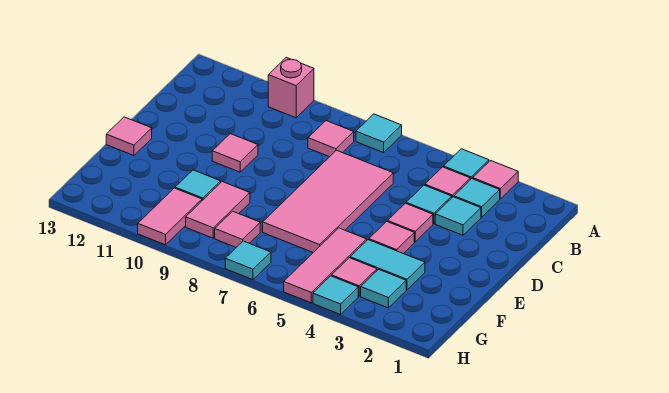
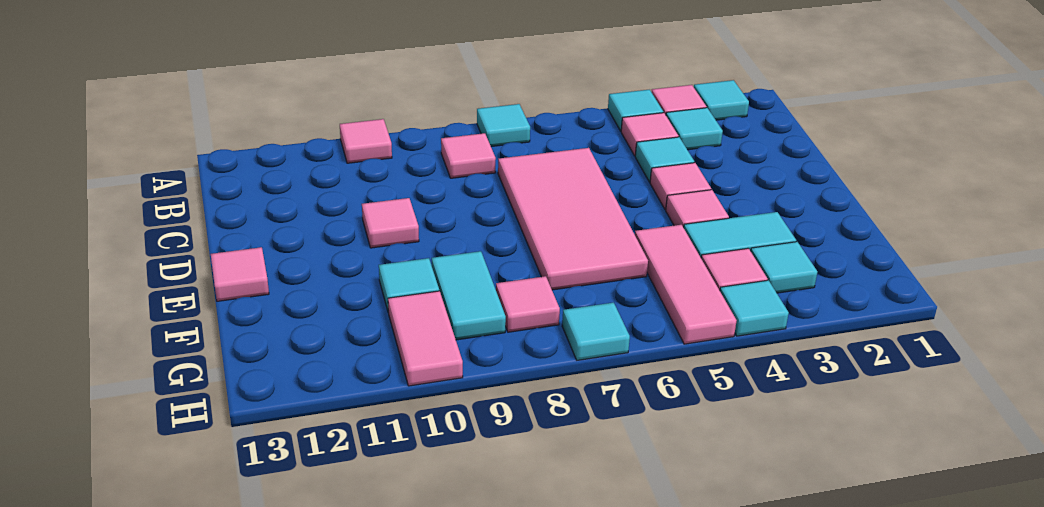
pink brick A10 level 1 -> pink tile A10 level 1
cyan tile C3 level 1 -> cyan tile A2 level 1
pink tile F9:G9 level 1 -> cyan tile F9:G9 level 1

